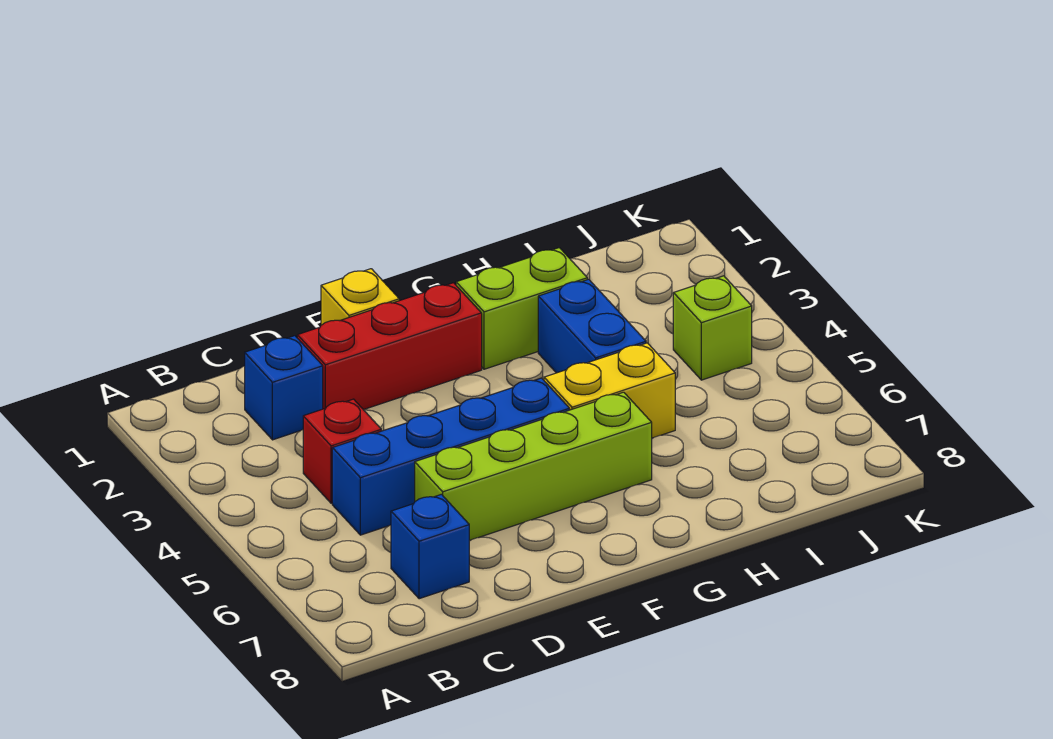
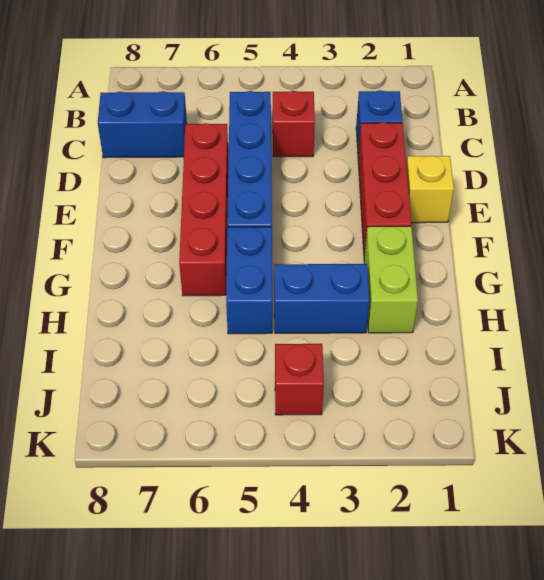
blue brick C7 level 1 -> blue brick C7:C8 level 1
lime brick D6:G6 level 1 -> red brick D6:G6 level 1
yellow brick G5:H5 level 1 -> blue brick G5:H5 level 1
lime brick J4 level 1 -> red brick J4 level 1

